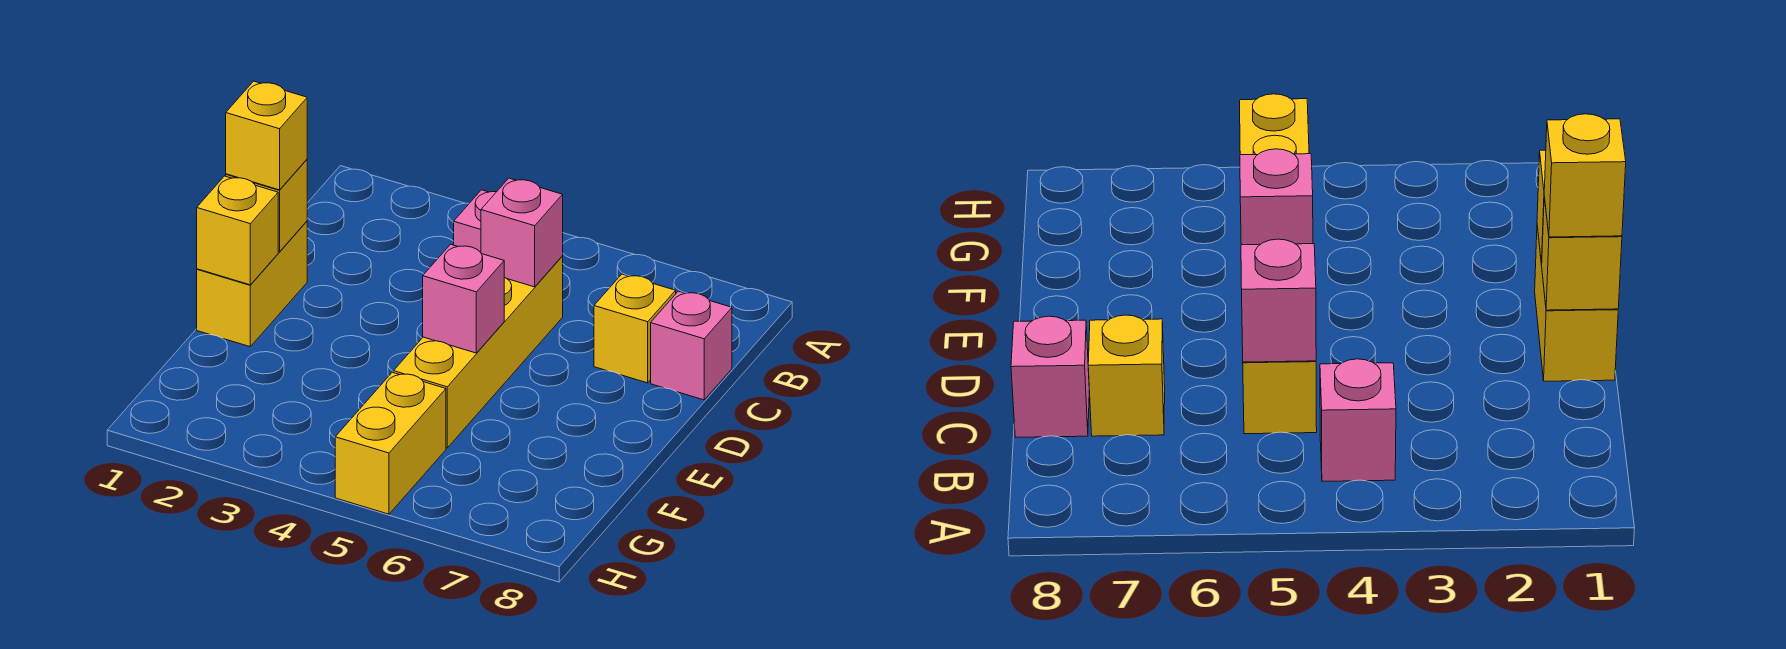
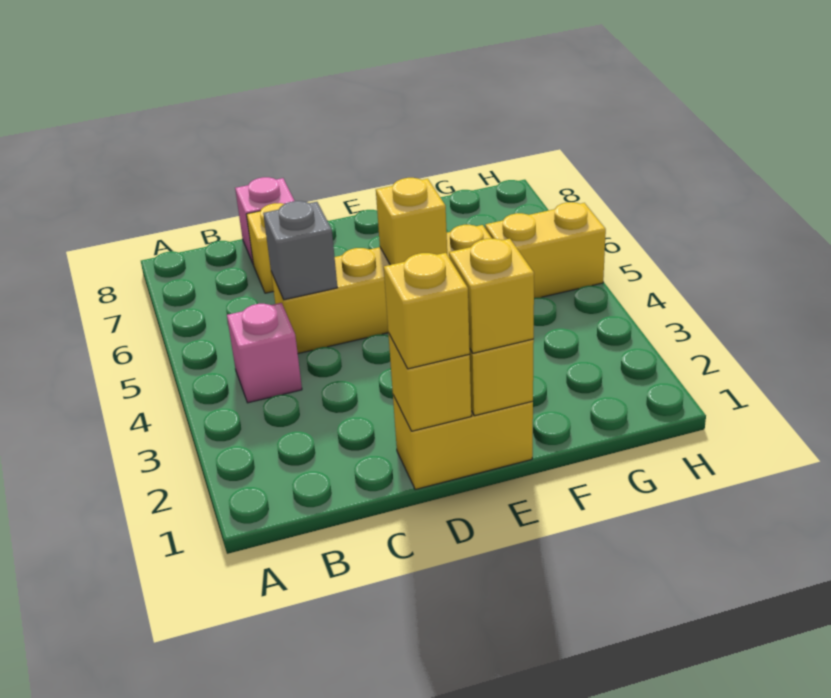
pink brick C5 level 2 -> grey brick C5 level 2
none -> yellow brick E1 level 3
pink brick E5 level 2 -> yellow brick E5 level 2

